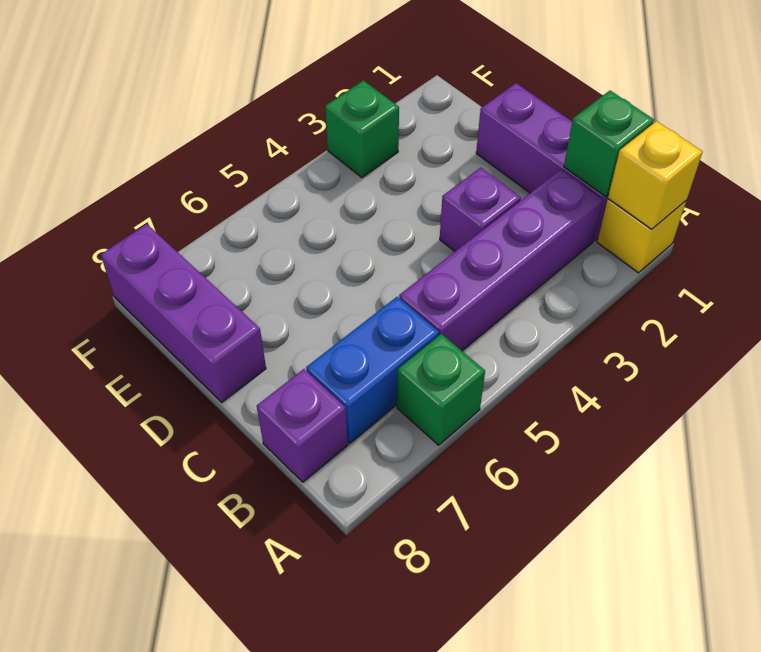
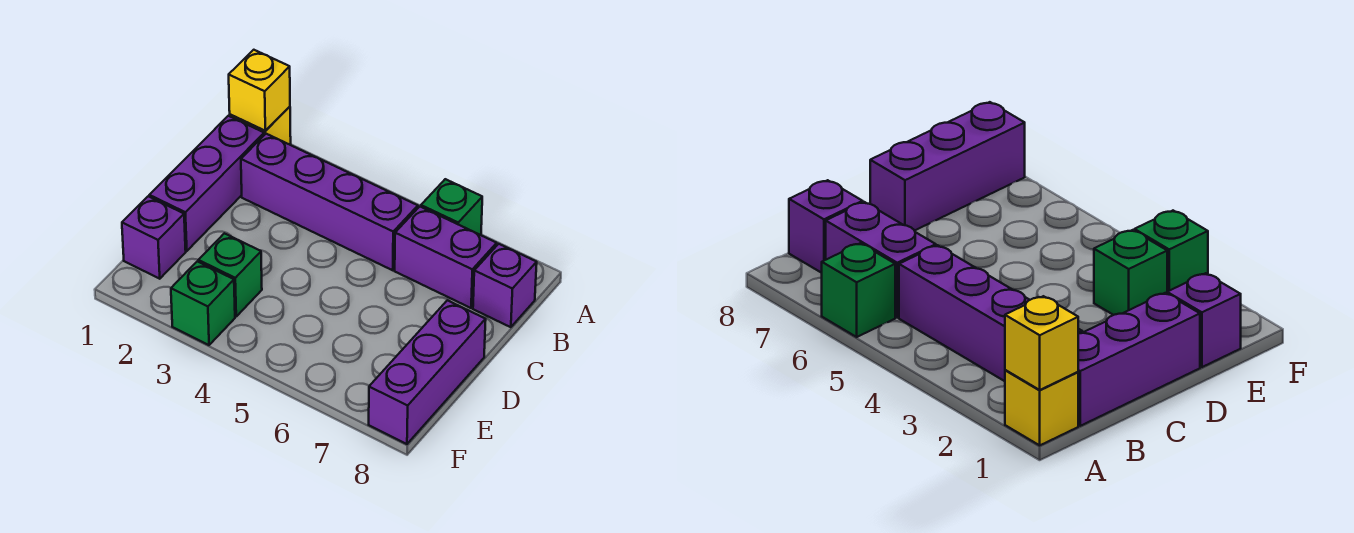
green brick B1 level 2 -> green brick E3 level 1
blue brick B6:B7 level 1 -> purple brick B6:B7 level 1
purple brick C3 level 1 -> purple brick E1 level 1

